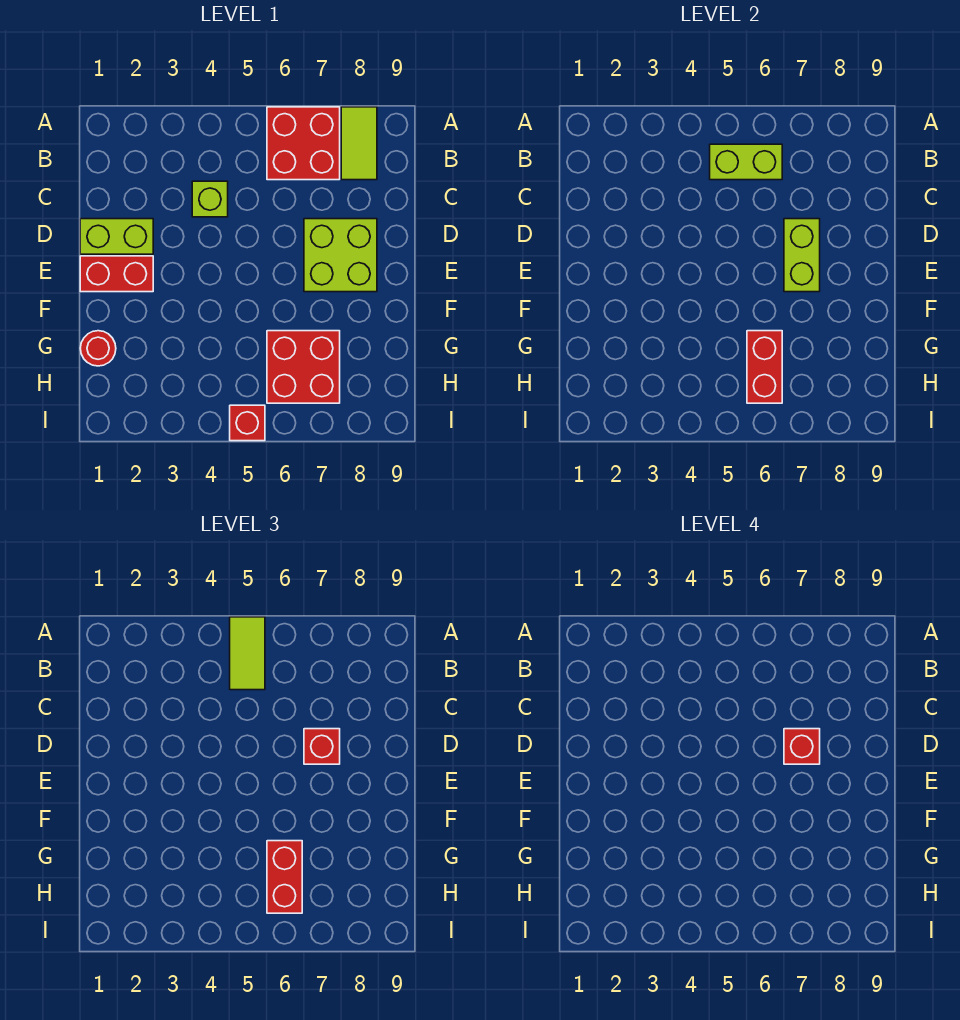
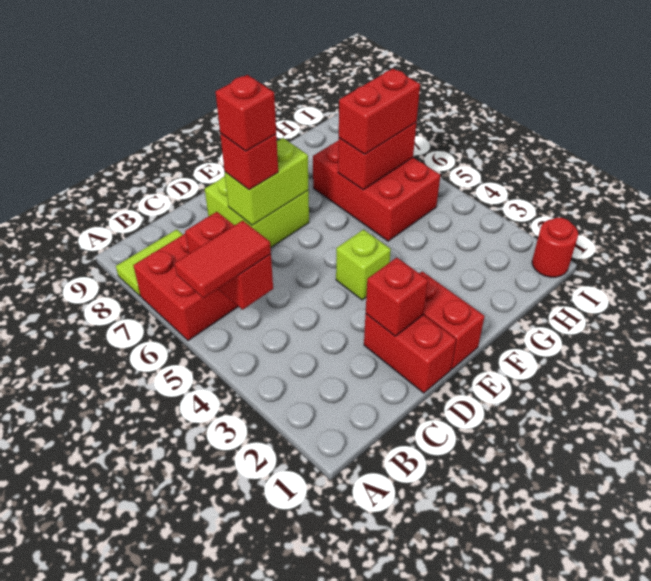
lime tile A5:B5 level 3 -> red tile A5:B5 level 3
lime brick B5:B6 level 2 -> red brick B5:B6 level 2
lime brick C4 level 1 -> lime brick E4 level 1
lime brick D1:D2 level 1 -> red brick D1:D2 level 1
red round brick G1 level 1 -> red round brick I1 level 1
red brick G6:H7 level 1 -> red brick G5:H7 level 1
red brick I5 level 1 -> red brick D2 level 2

